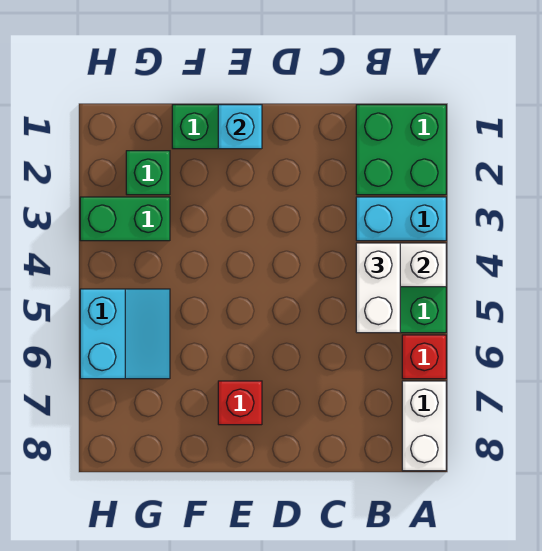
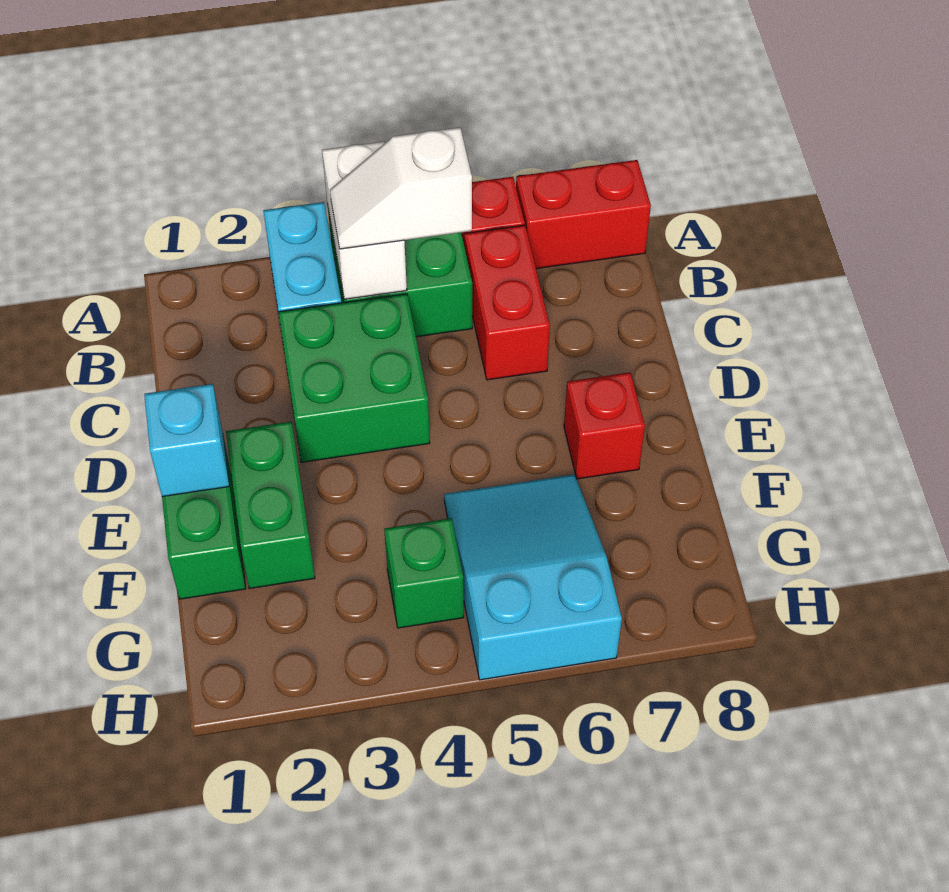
green brick A1:B2 level 1 -> green brick C3:D4 level 1
white brick A7:A8 level 1 -> red brick A7:A8 level 1
white brick B4:B5 level 3 -> white slope B4:B5 level 3 top 5
none -> red brick B6:C6 level 1
green brick G2 level 1 -> green brick G4 level 1
green brick G3:H3 level 1 -> green brick E2:F2 level 1
cyan slope G5:H6 level 1 top H -> cyan slope F5:H6 level 1 top H

